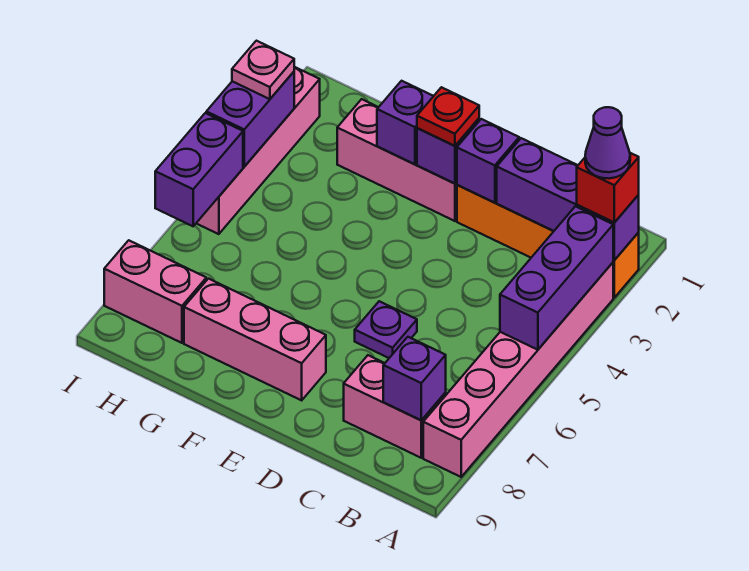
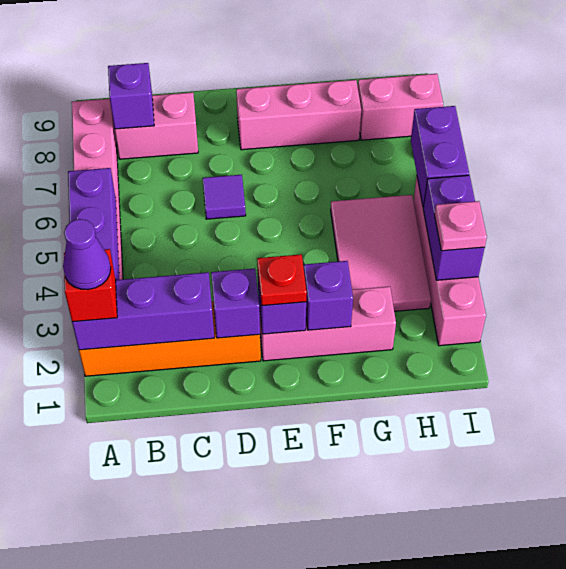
purple plate D6 level 1 -> purple tile D6 level 1
none -> pink tile G3:H5 level 1

